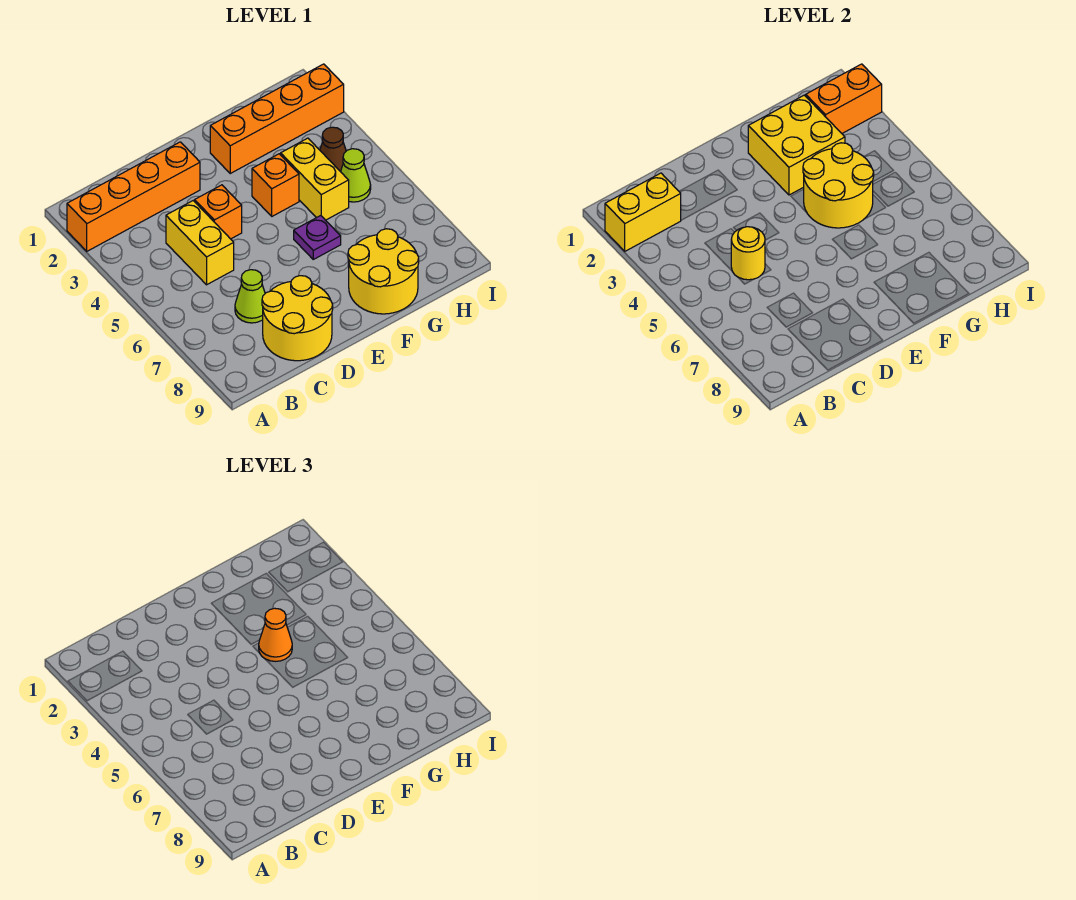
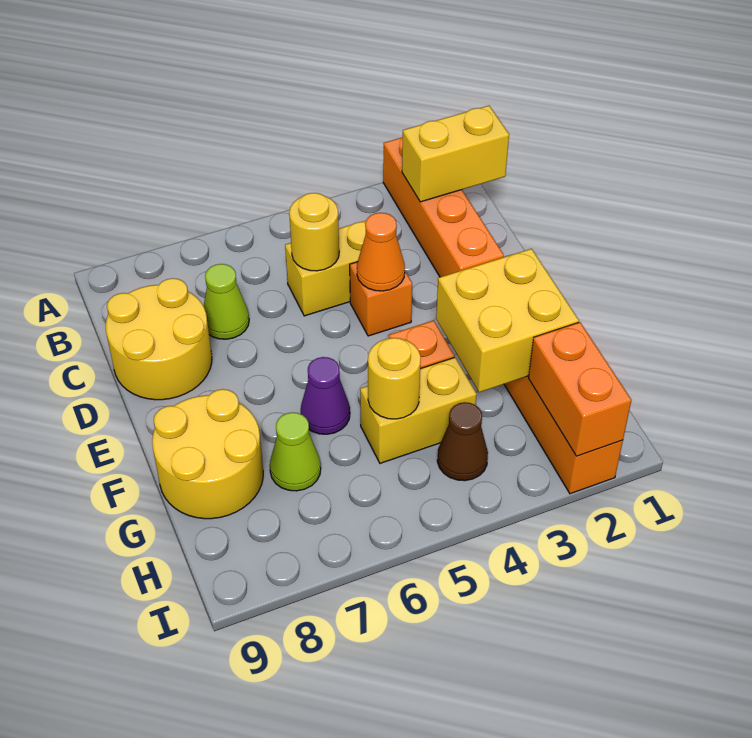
yellow brick A2:B2 level 2 -> yellow brick B1:B2 level 2
yellow round brick F4:G5 level 2 -> yellow round brick G5 level 2
orange cone F4 level 3 -> orange cone D4 level 2
purple plate F6 level 1 -> purple cone F6 level 1
lime cone H5 level 1 -> lime cone G7 level 1

